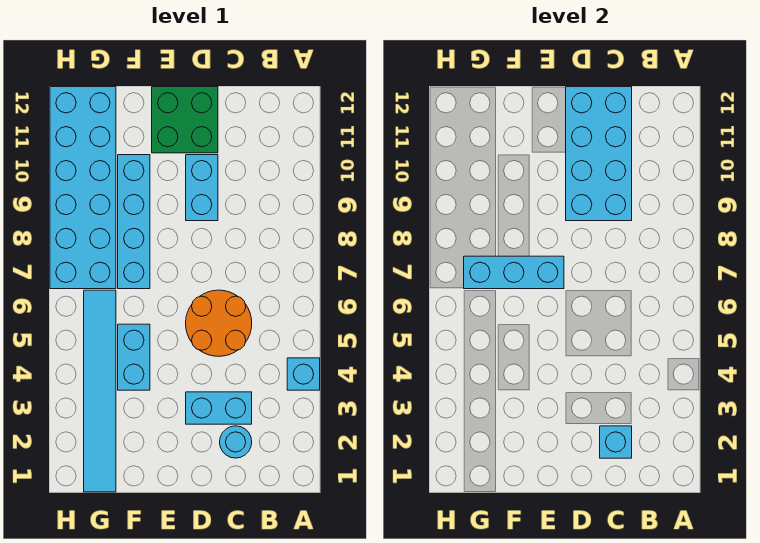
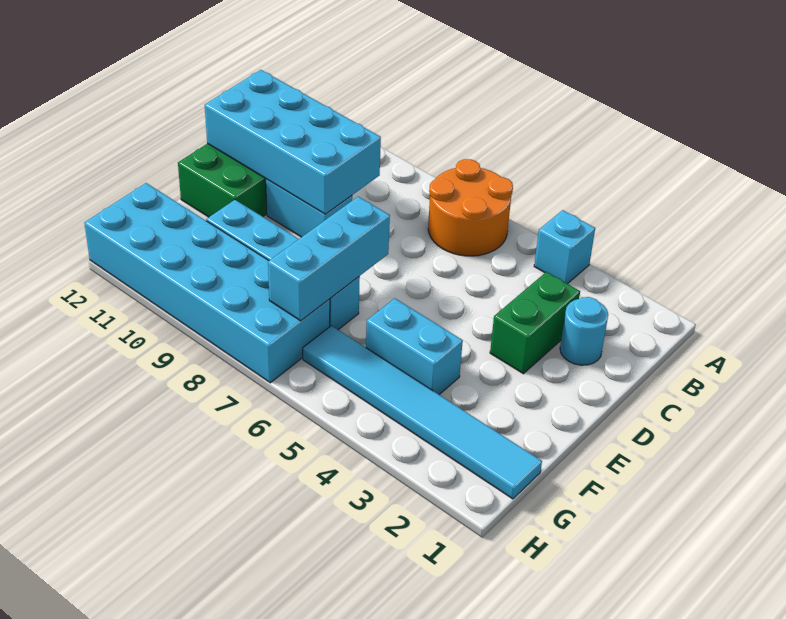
cyan brick C2 level 2 -> none
cyan brick C3:D3 level 1 -> green brick C3:D3 level 1
orange round brick C5:D6 level 1 -> orange round brick A6:B7 level 1

